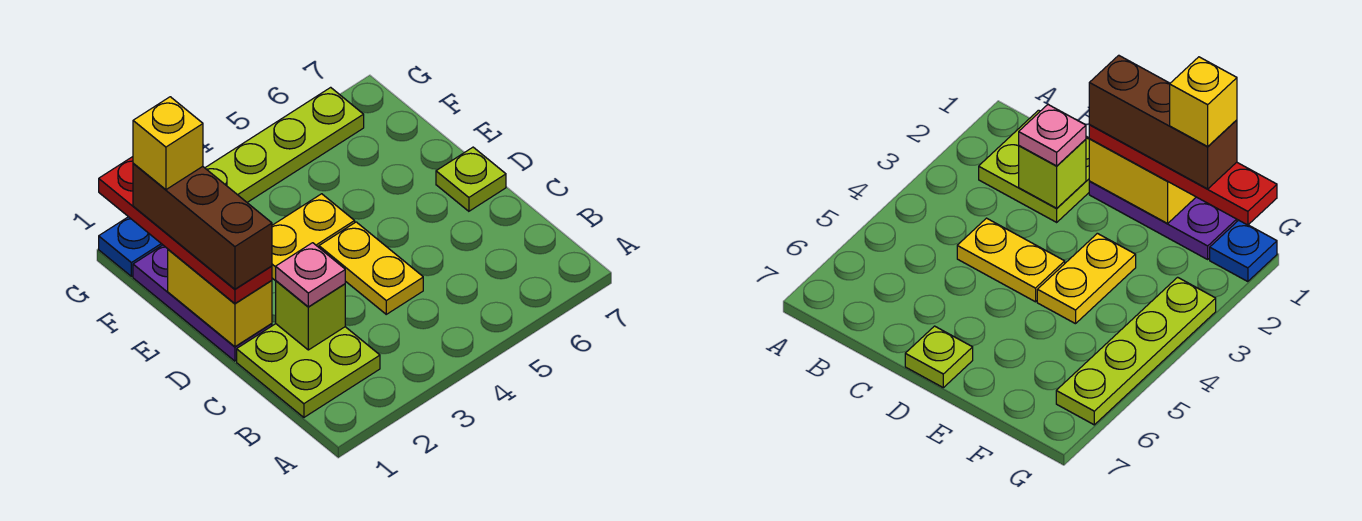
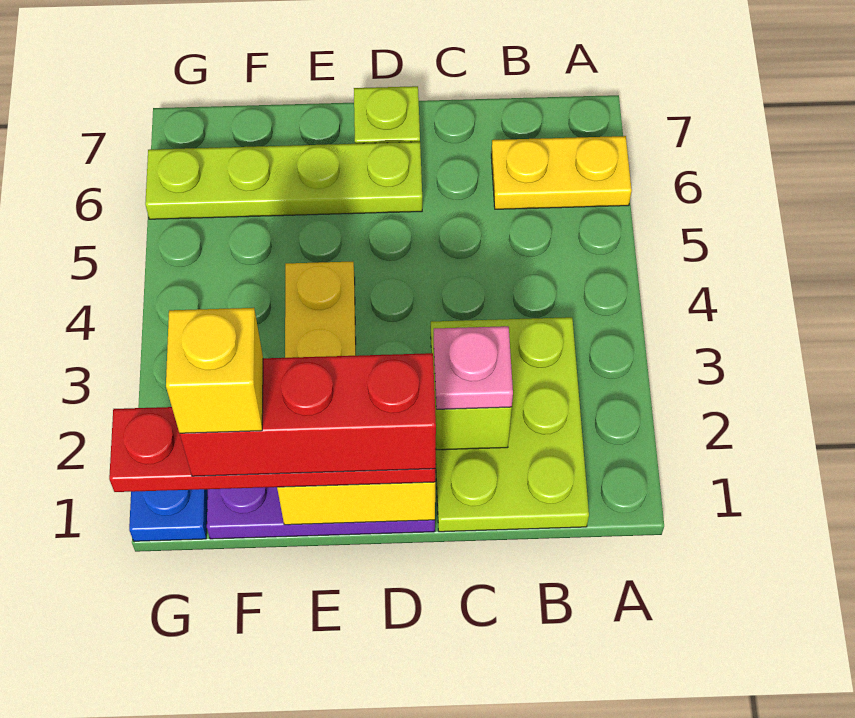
lime plate B1:C2 level 1 -> lime plate B1:C3 level 1
yellow plate C4:D4 level 1 -> yellow plate A6:B6 level 1
brown brick D1:F1 level 4 -> red brick D1:F1 level 4
lime plate G3:G6 level 1 -> lime plate D6:G6 level 1

